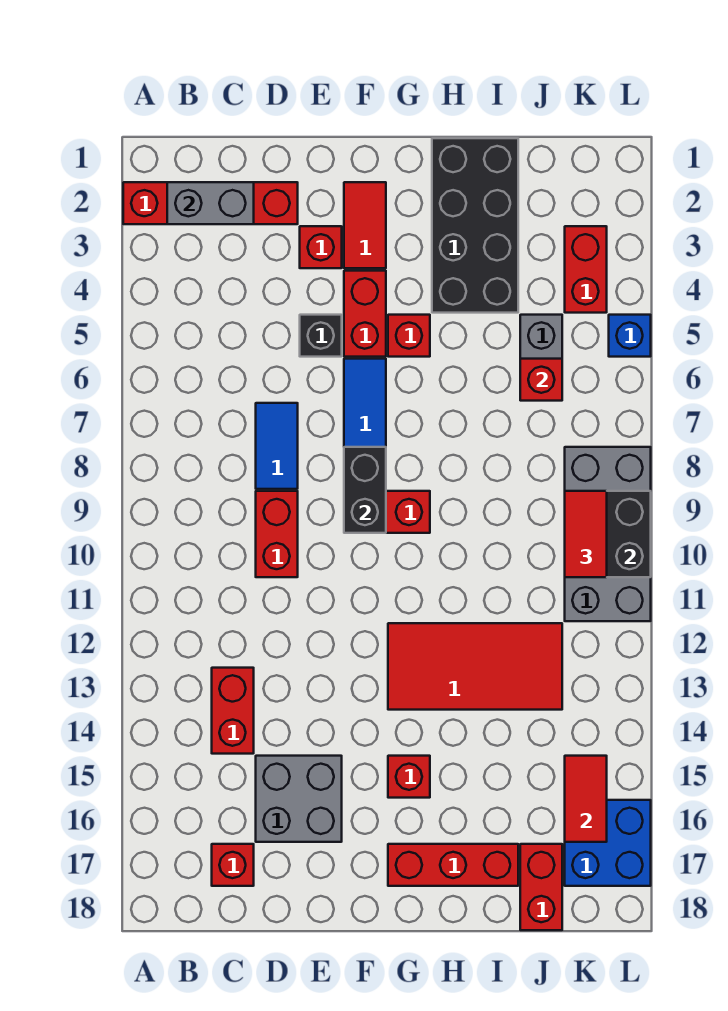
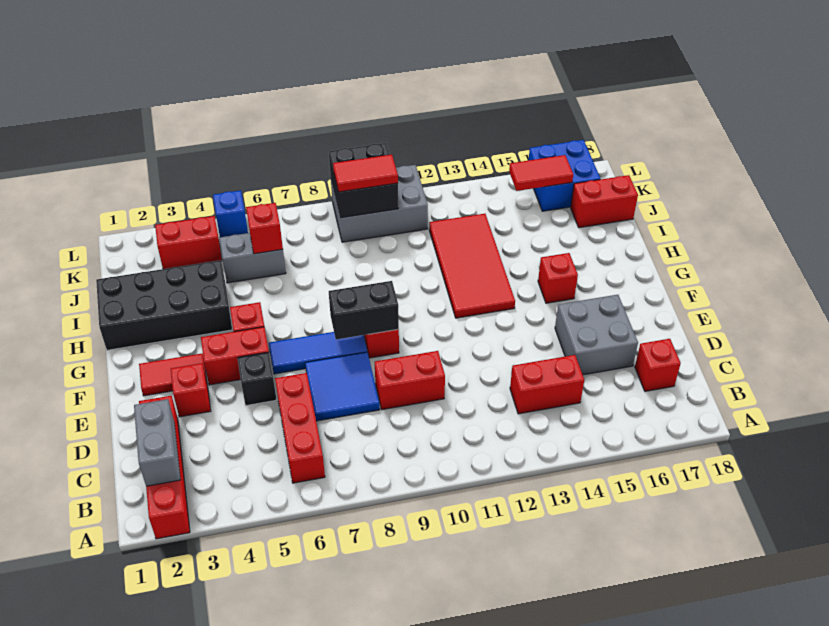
blue tile D7:D8 level 1 -> blue tile D7:E8 level 1
red brick G17:I17 level 1 -> red brick B6:D6 level 1
grey brick K8:L11 level 1 -> grey brick K9:L11 level 1

